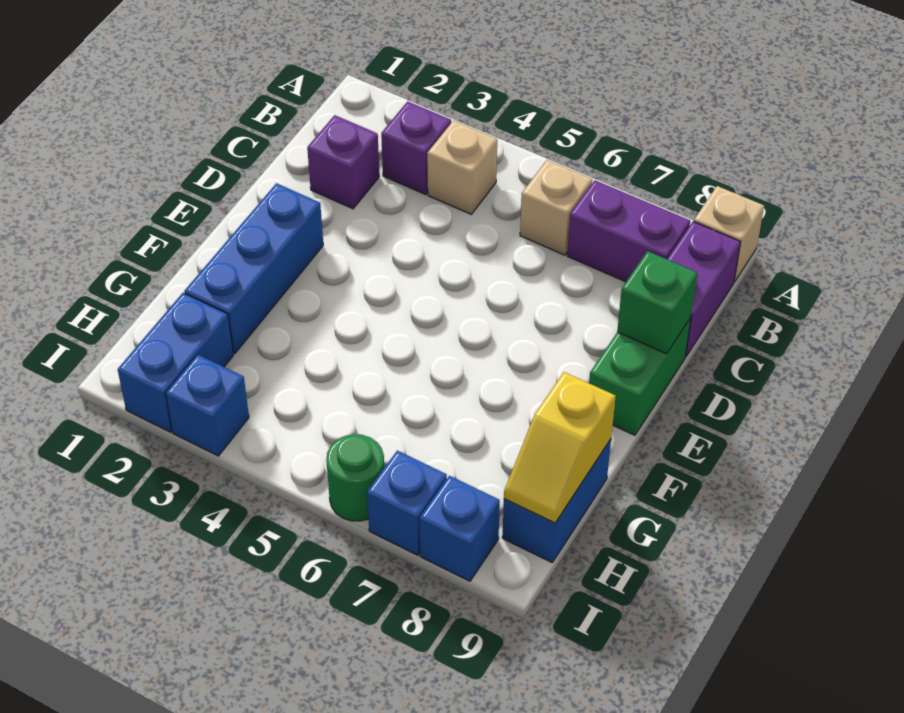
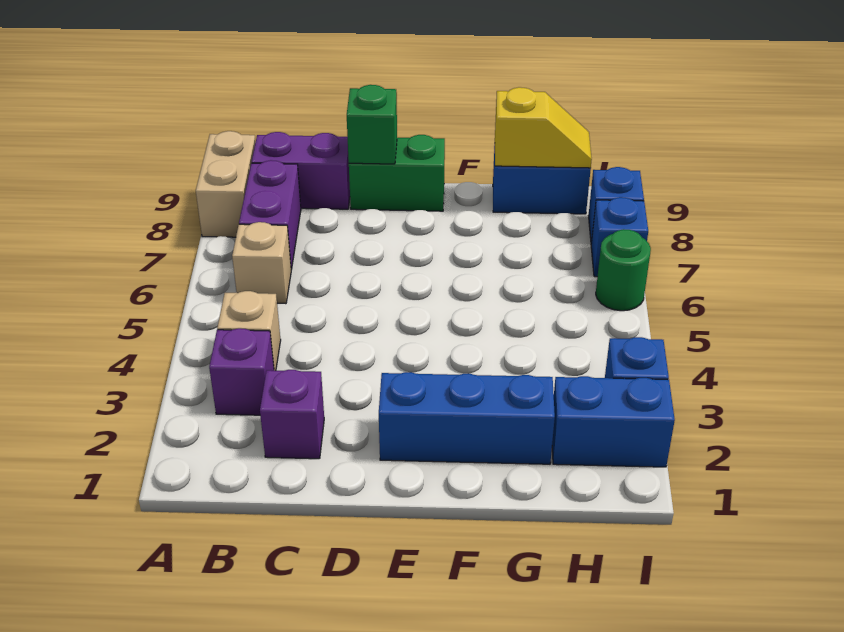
tan brick A9 level 1 -> tan brick A8:A9 level 1

